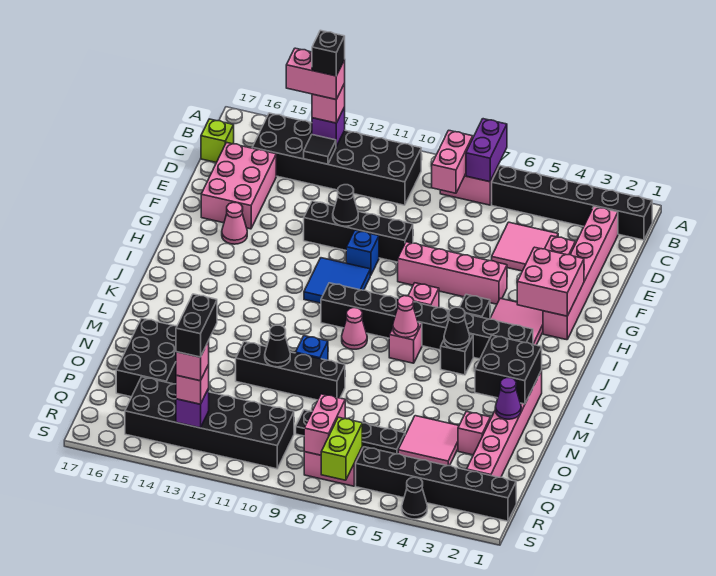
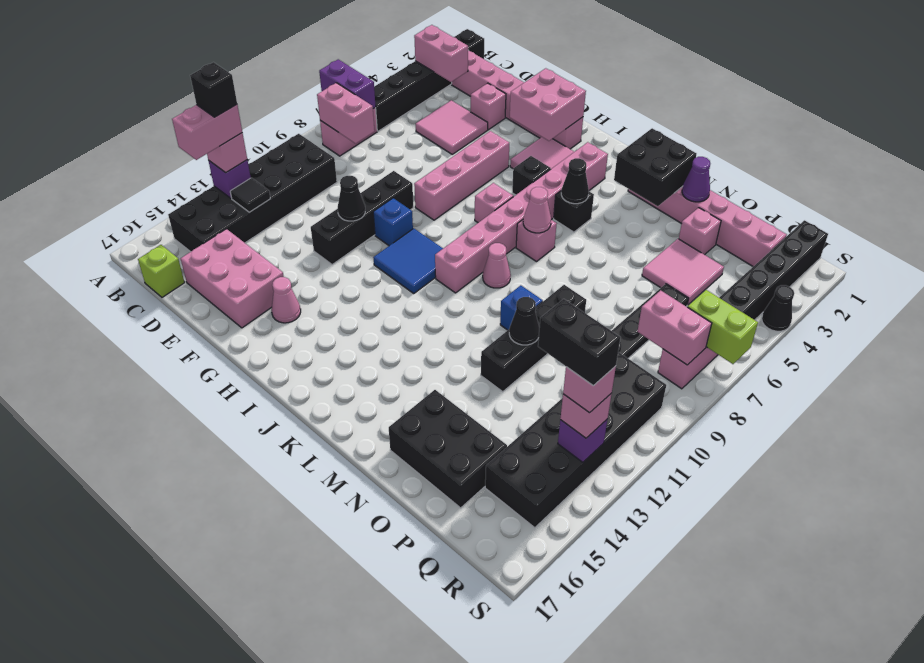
none -> pink brick B3:C3 level 2
black brick J3:J10 level 1 -> pink brick J3:J10 level 1

